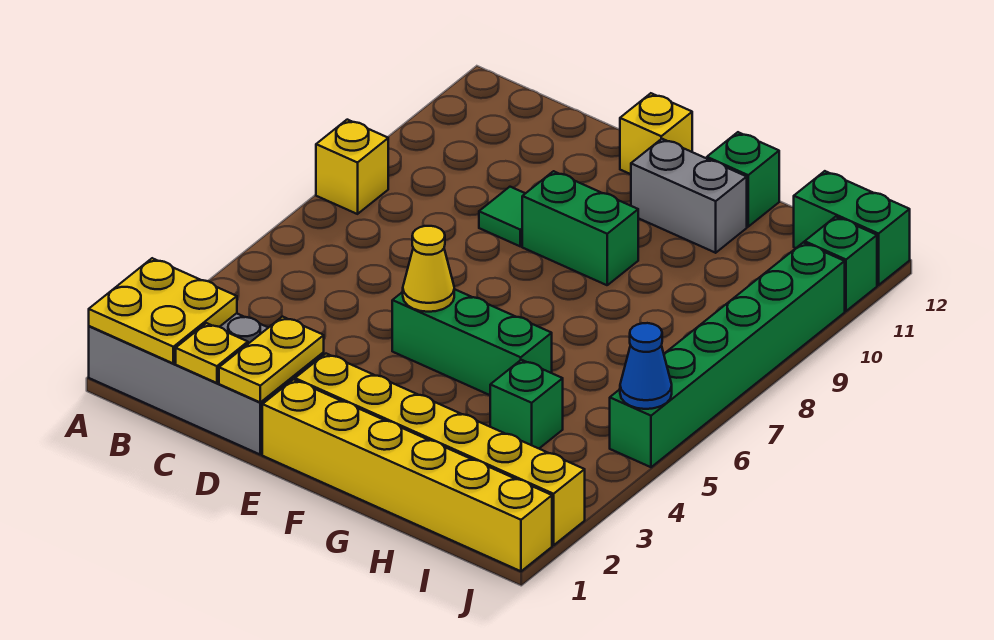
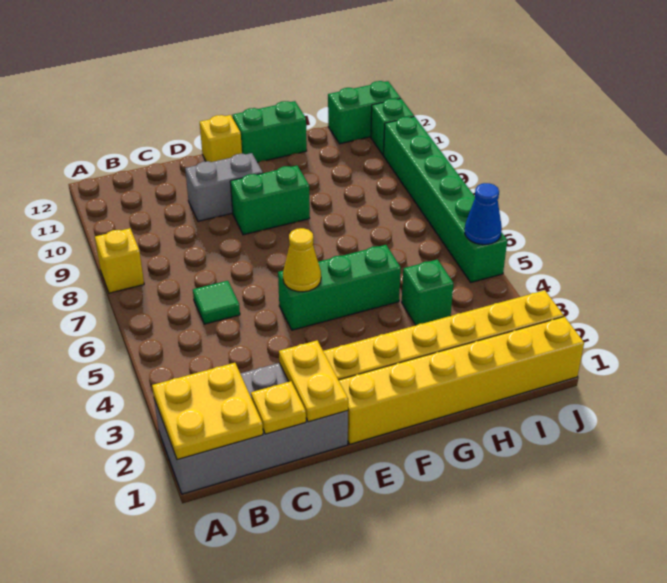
green tile D9 level 1 -> green tile C6 level 1
grey brick F11:G11 level 1 -> grey brick D10:E10 level 1
green brick G12 level 1 -> green brick F12:G12 level 1

